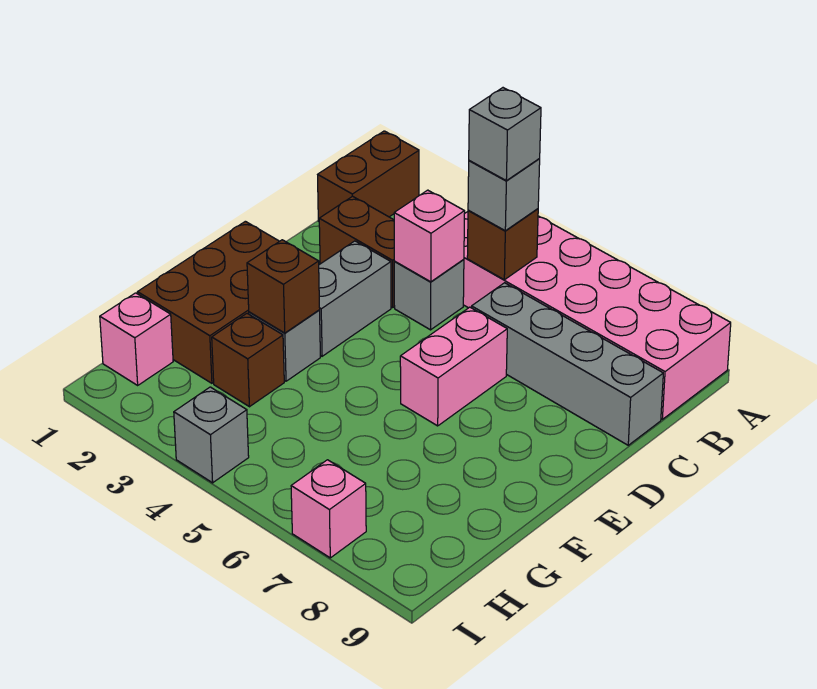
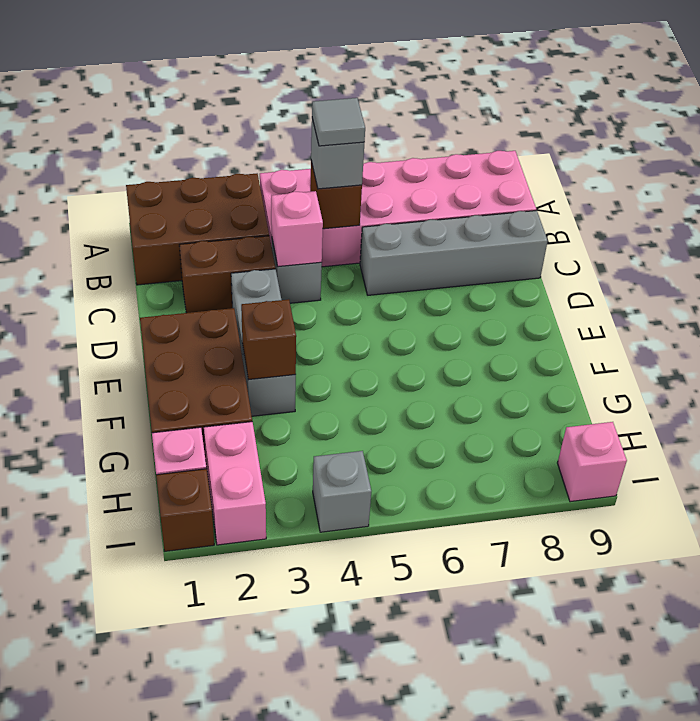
brown brick A1:B1 level 1 -> brown brick A1:B3 level 1
grey brick B5 level 4 -> grey tile B5 level 4
pink brick D6:E6 level 1 -> pink brick H2:I2 level 1
brown brick G3 level 1 -> brown brick I1 level 1
pink brick I7 level 1 -> pink brick I9 level 1

